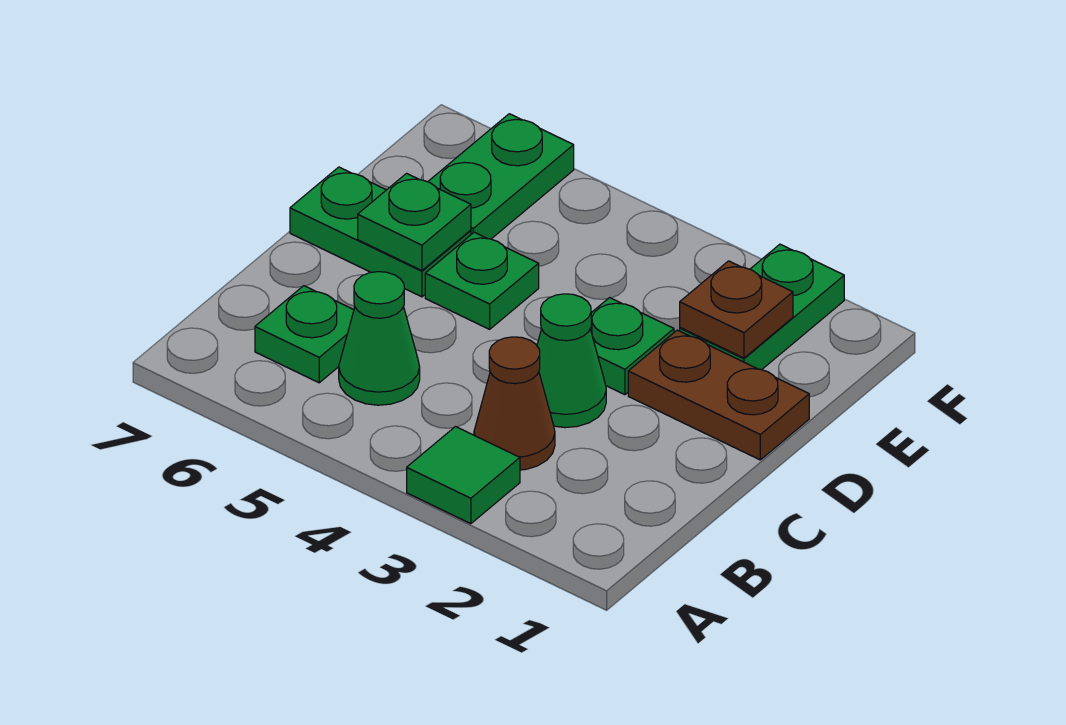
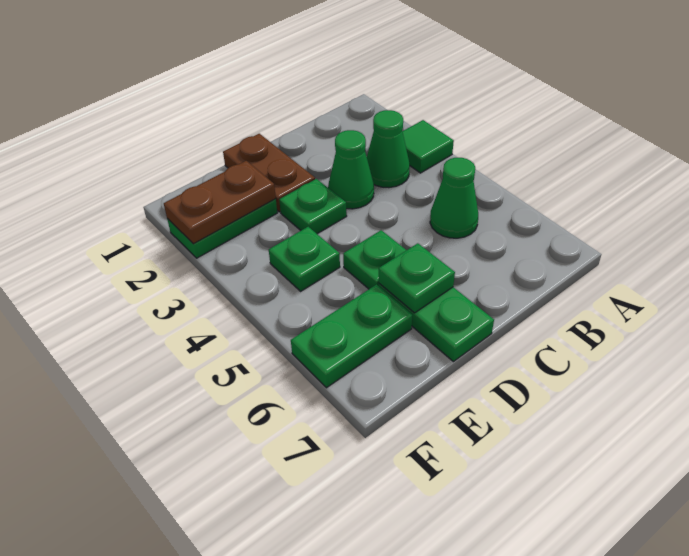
brown cone B3 level 1 -> green cone B3 level 1
green plate B6 level 1 -> green plate E4 level 1
brown plate E2 level 2 -> brown plate E2:F2 level 2

